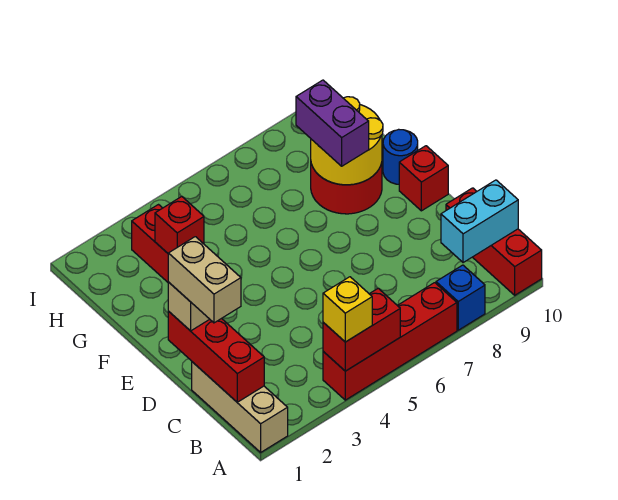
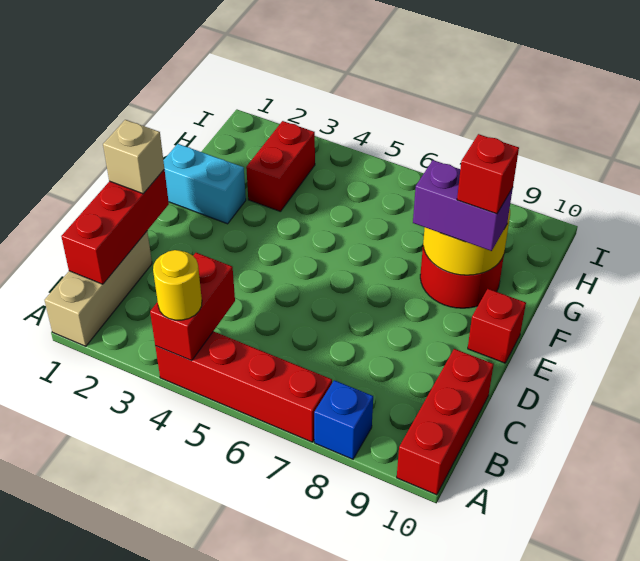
red brick A4:A5 level 2 -> red brick A4:B4 level 2
yellow brick A4 level 3 -> yellow round brick A4 level 3
cyan brick B9:B10 level 2 -> cyan brick F1:F2 level 1
tan brick C1:D1 level 4 -> none
purple brick F8:G8 level 3 -> purple brick F8:F9 level 3
blue round brick F10 level 1 -> none
red brick G3 level 2 -> red brick F9 level 4

